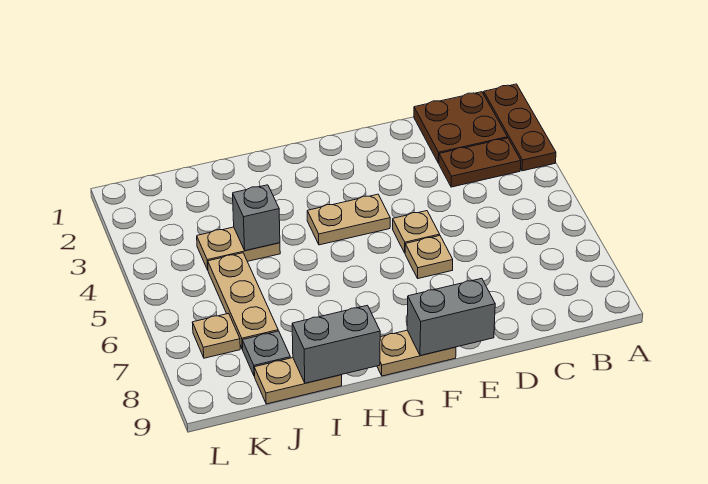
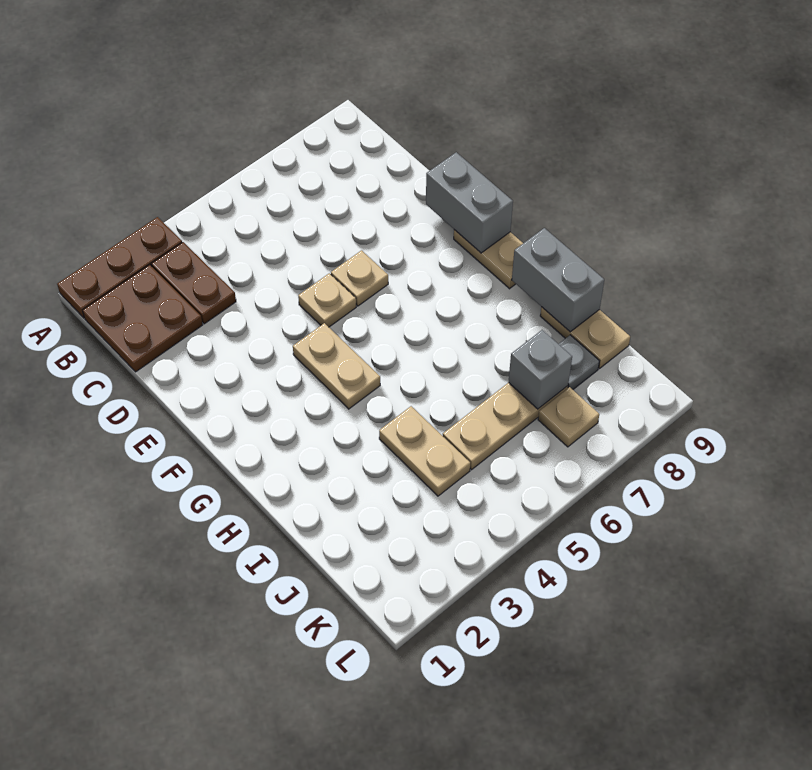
grey brick I4 level 2 -> grey brick J7 level 2

